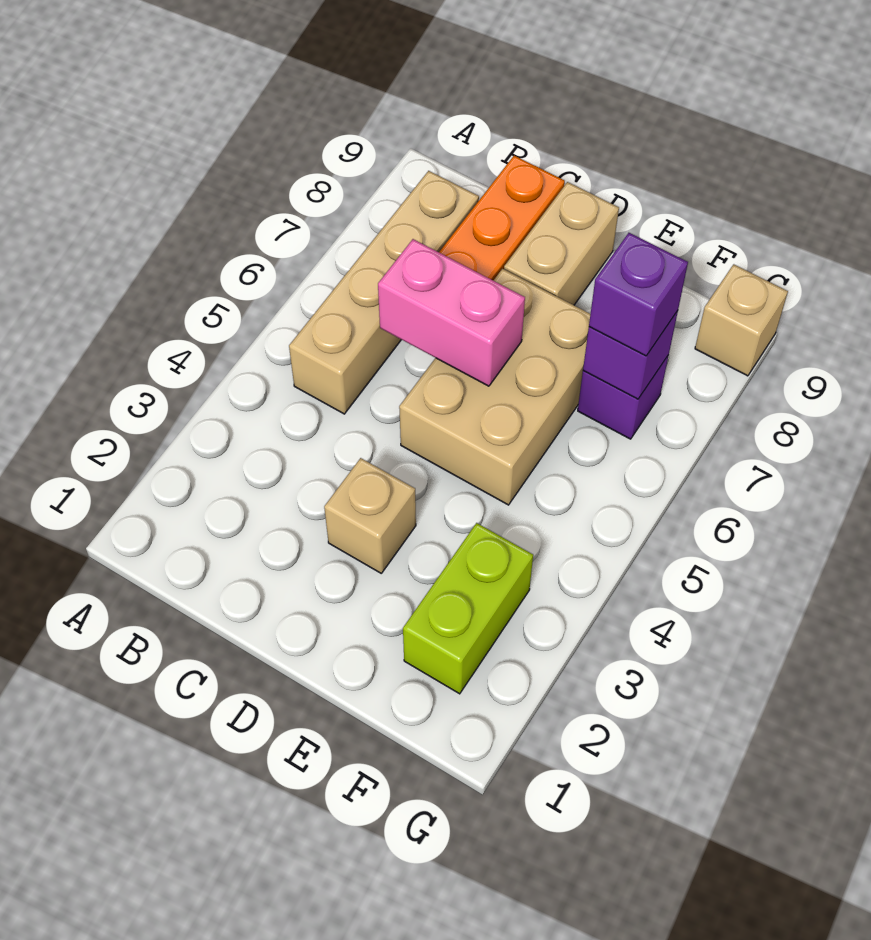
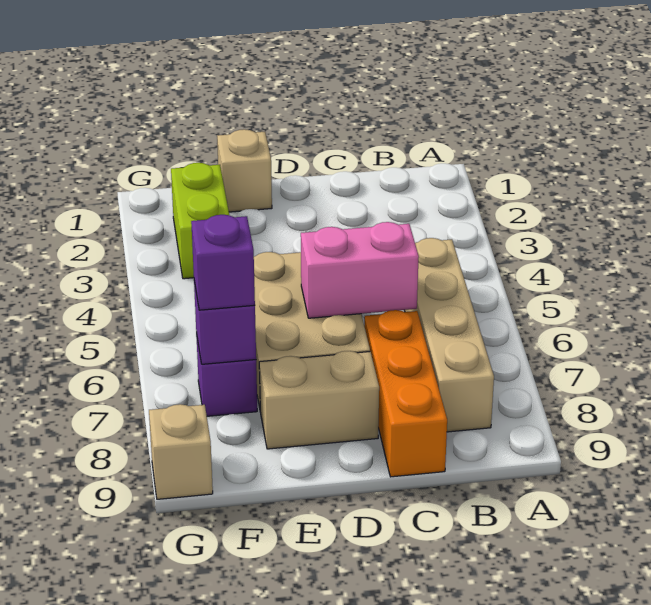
tan brick D3 level 1 -> tan brick E1 level 1
tan brick D8:D9 level 1 -> tan brick D8:E8 level 1

